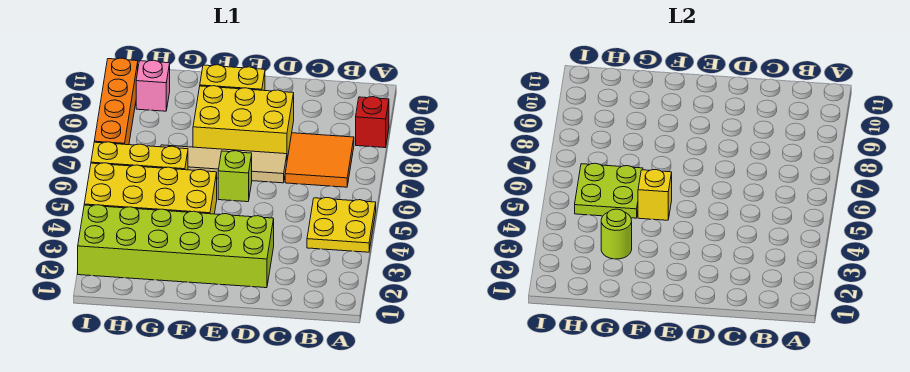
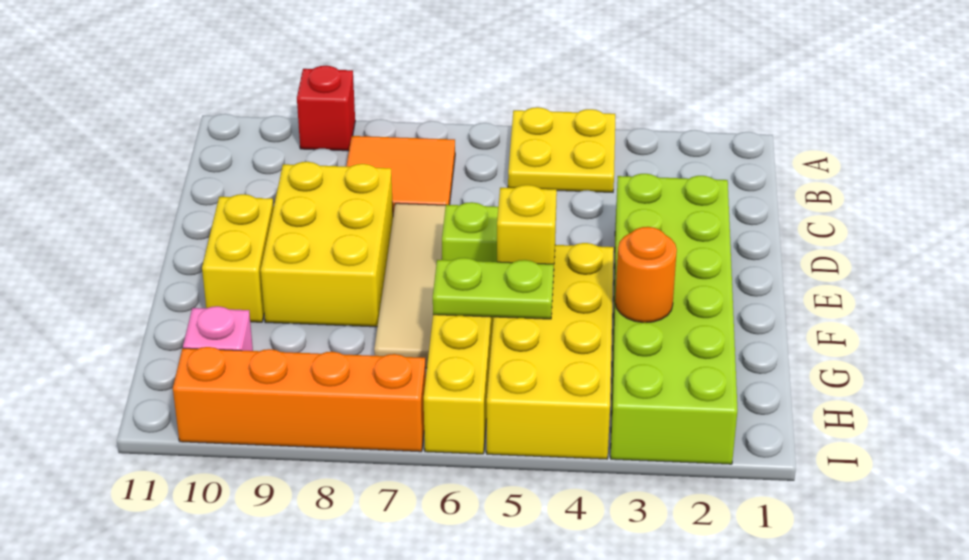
lime round brick G3 level 2 -> orange round brick G3 level 2
lime plate G5:H6 level 2 -> lime plate G5:G6 level 2

